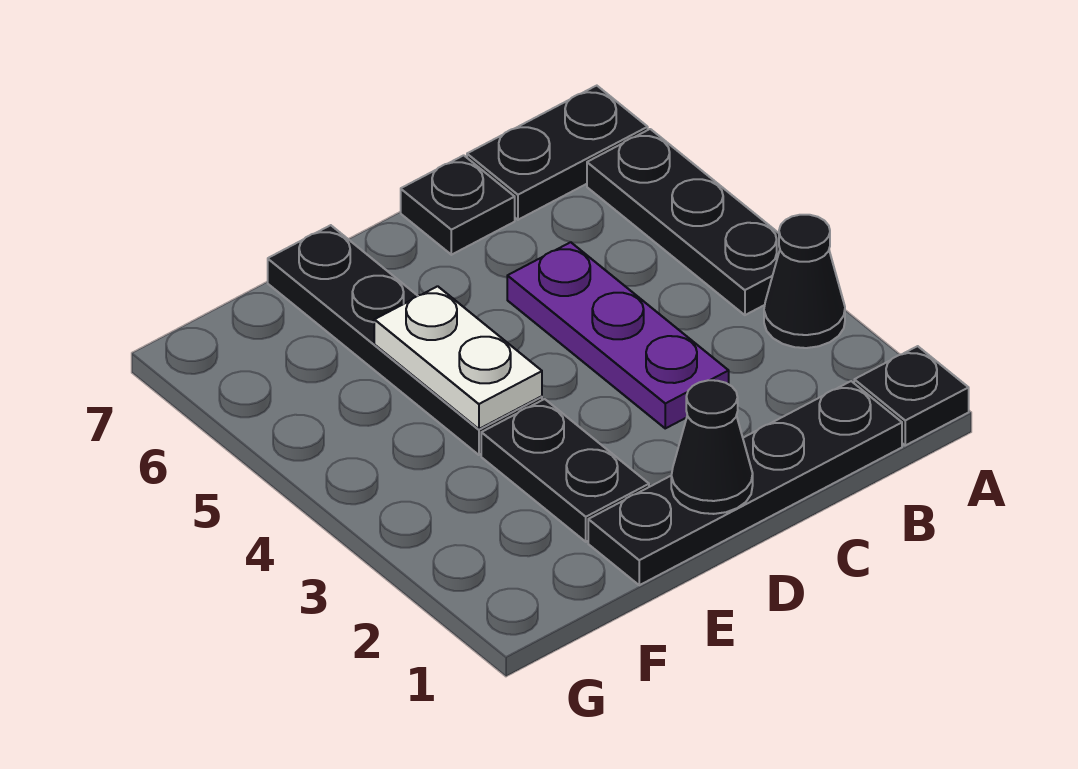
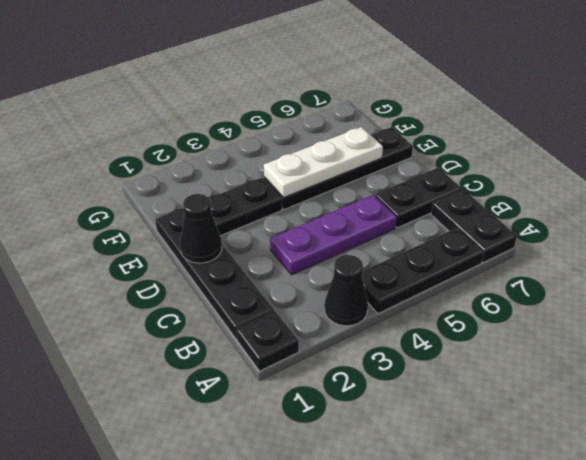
black plate C7 level 1 -> black plate C6:C7 level 1
white plate E4:E5 level 2 -> white plate E4:E6 level 2

